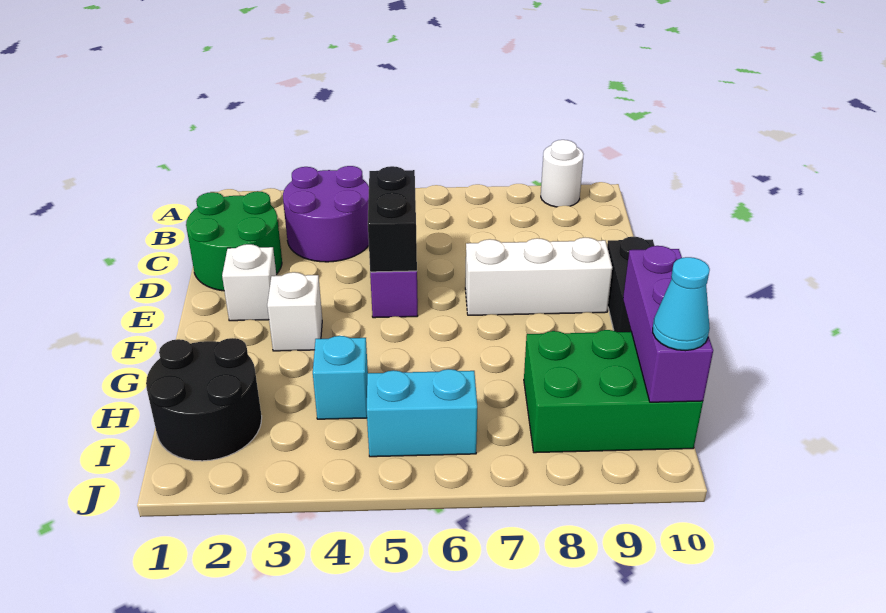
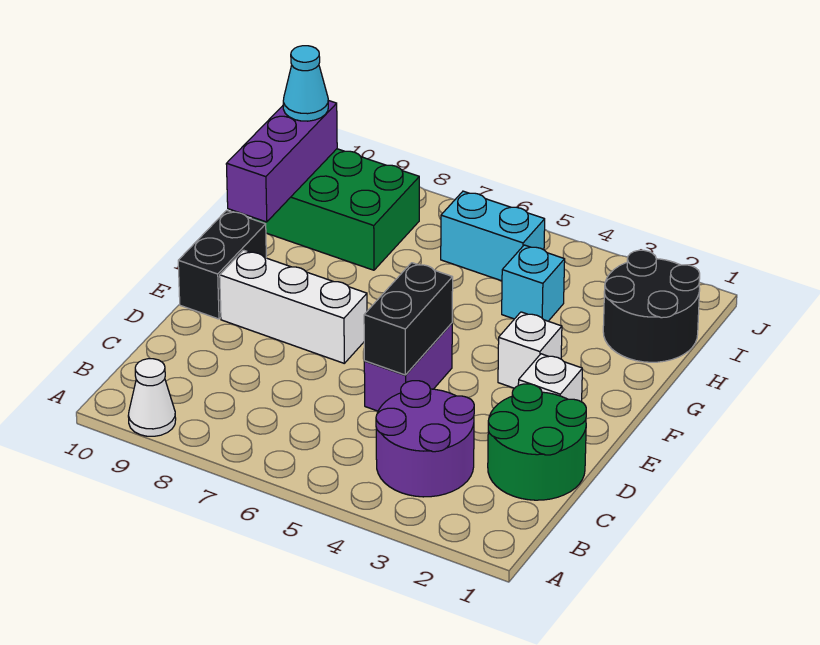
white round brick A9 level 1 -> white cone A9 level 1

